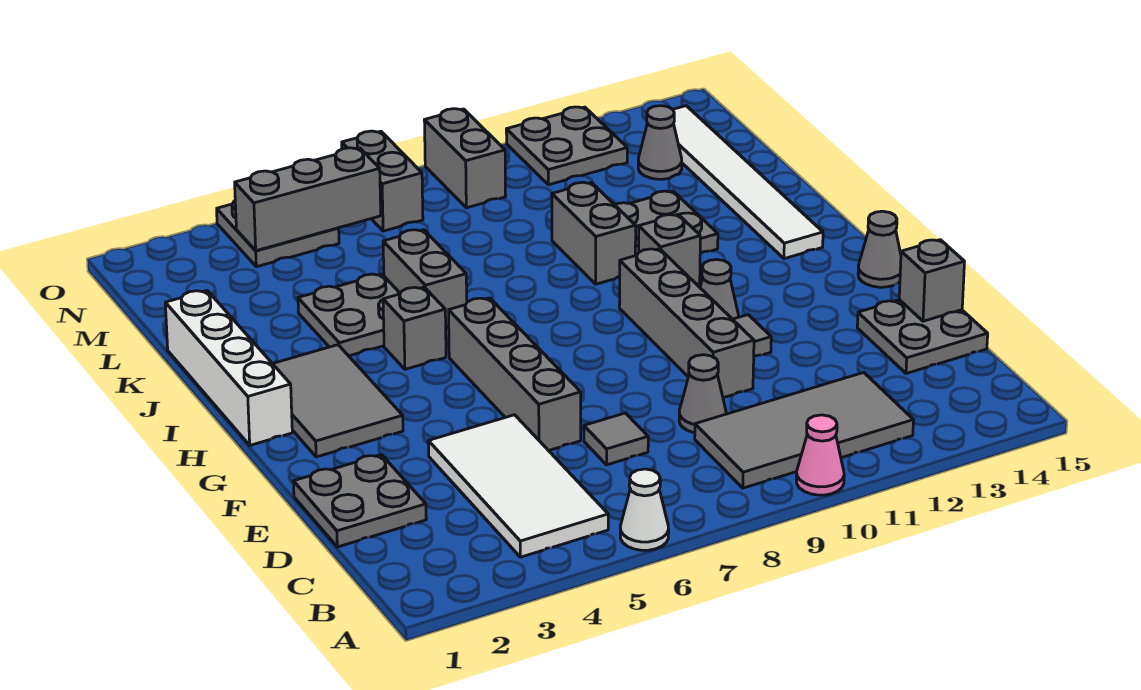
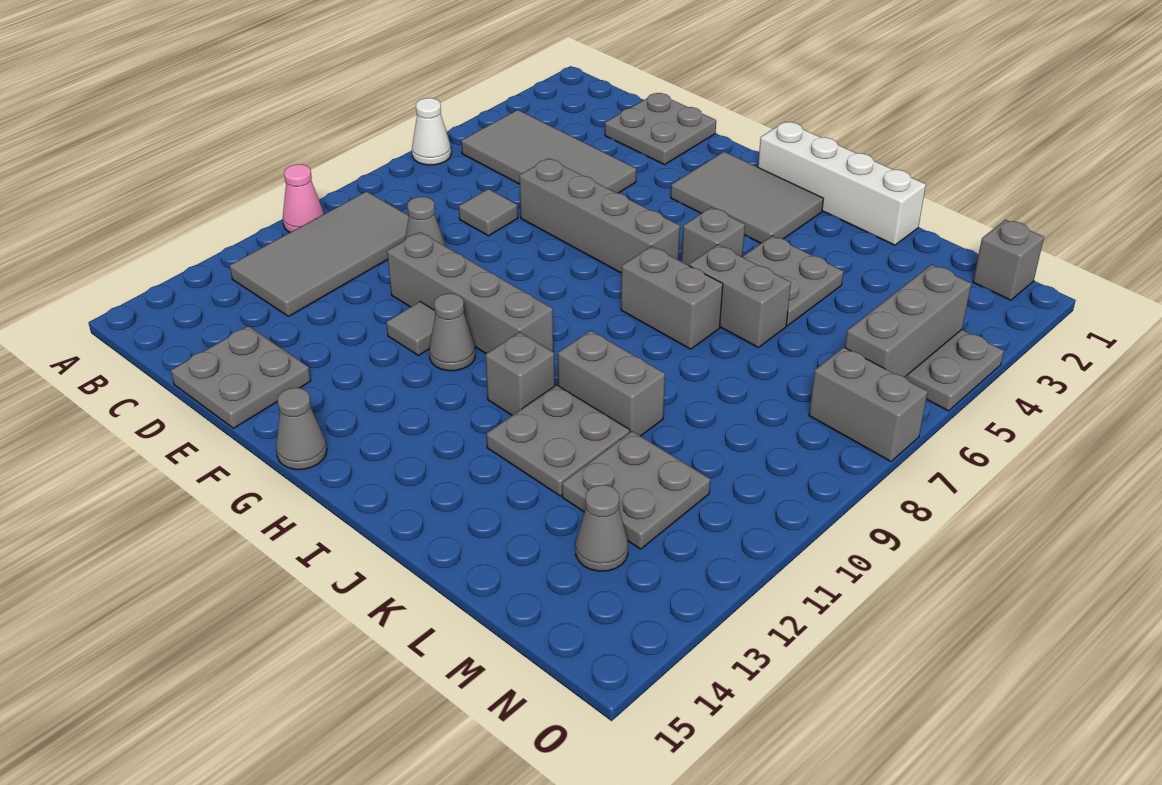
white tile B4:E5 level 1 -> grey tile B4:E5 level 1
grey brick E15 level 2 -> grey brick N1 level 1
white tile I14:N14 level 1 -> none
grey brick N9:O9 level 1 -> grey brick I7:J7 level 1
grey plate N11:O12 level 1 -> grey plate L11:M12 level 1

